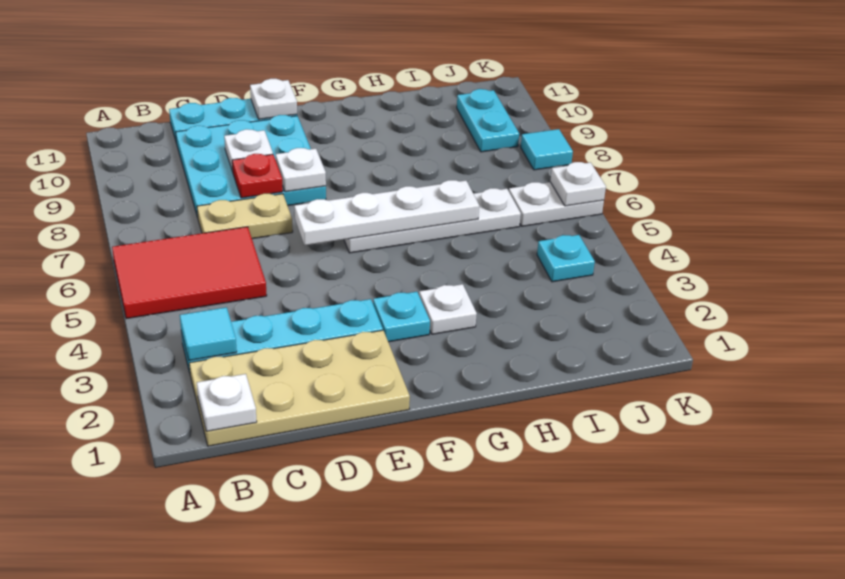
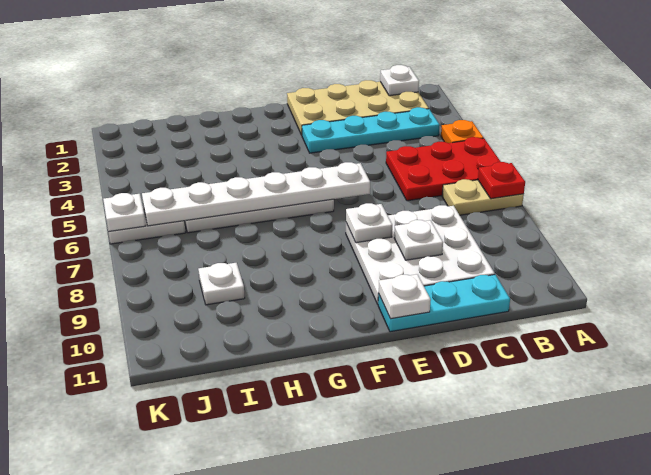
none -> orange plate A4 level 1
red tile A5:C6 level 1 -> red plate A5:C6 level 1
cyan tile B3 level 2 -> none
tan plate C7:D7 level 1 -> tan plate A7:B7 level 1
cyan plate C8:E10 level 1 -> white plate C8:E10 level 1
red plate D8 level 2 -> red plate A7 level 2
white plate E6:H6 level 2 -> white plate E6:J6 level 2
cyan plate F3 level 1 -> none
white plate G3 level 1 -> white plate I9 level 1
cyan plate J4 level 1 -> none
cyan plate J9:J10 level 1 -> none
cyan tile K8 level 1 -> none

